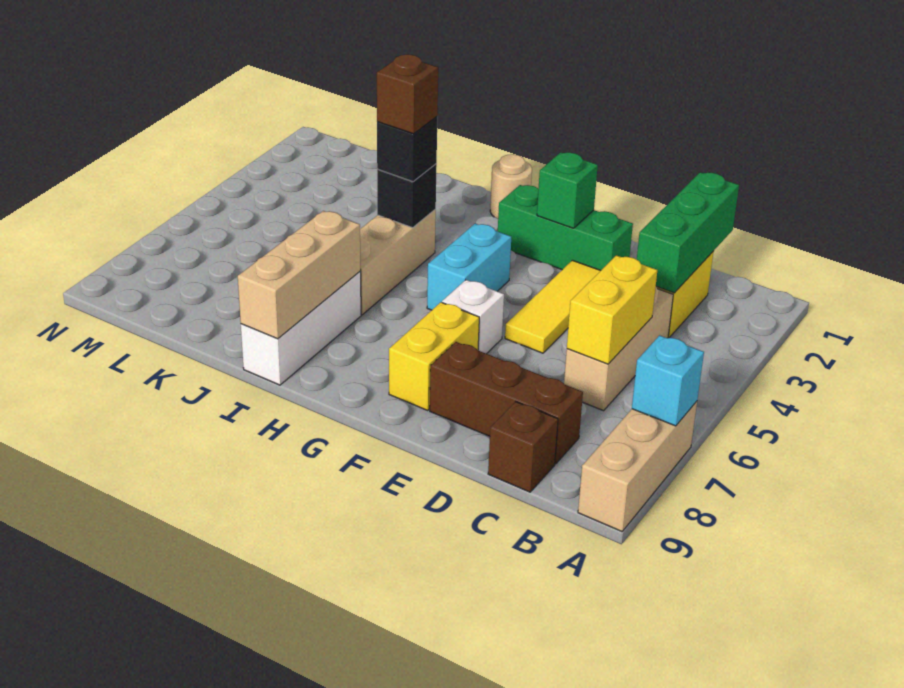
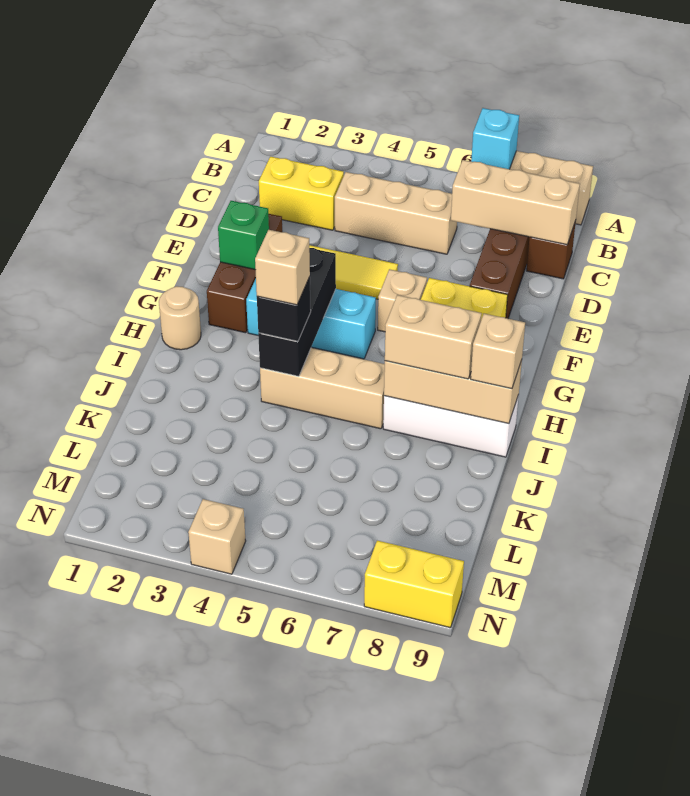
green brick C1:C3 level 2 -> none
yellow brick C5:C6 level 2 -> yellow brick N8:N9 level 1
none -> tan brick C7:C9 level 2
green brick E2:G2 level 1 -> brown brick E2:G2 level 1
white brick F6 level 1 -> tan brick F6 level 1
cyan brick G4:G5 level 1 -> cyan brick G3:G5 level 1
black brick I4 level 2 -> black brick G4:I4 level 2
brown brick I4 level 4 -> tan brick I4 level 4
none -> tan brick I7:I8 level 3
none -> tan brick I9 level 3
none -> tan brick N4 level 1

